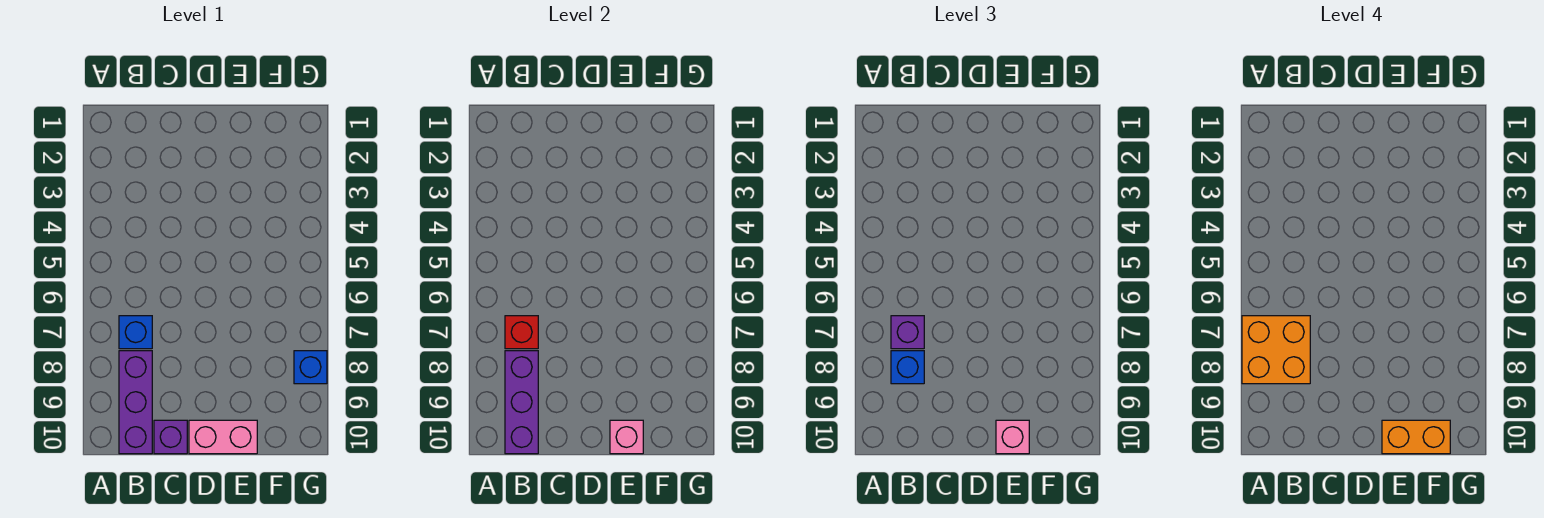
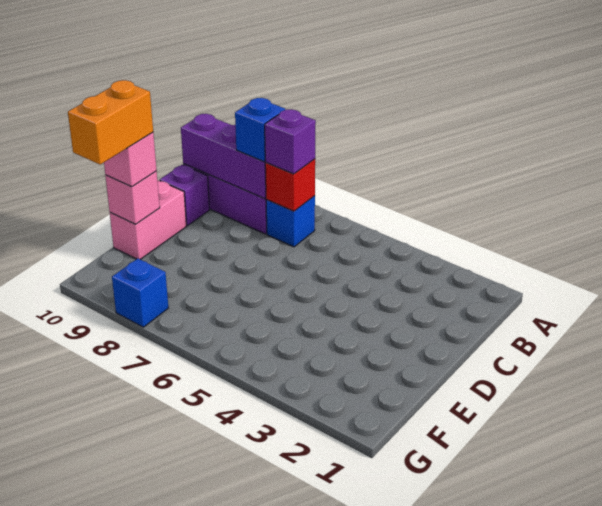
orange brick A7:B8 level 4 -> none

